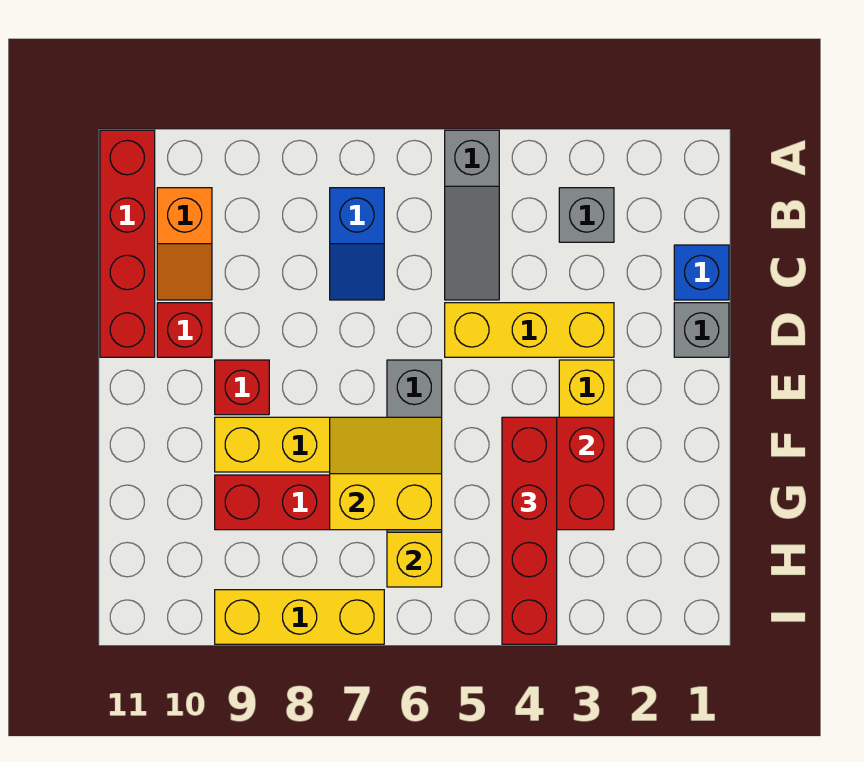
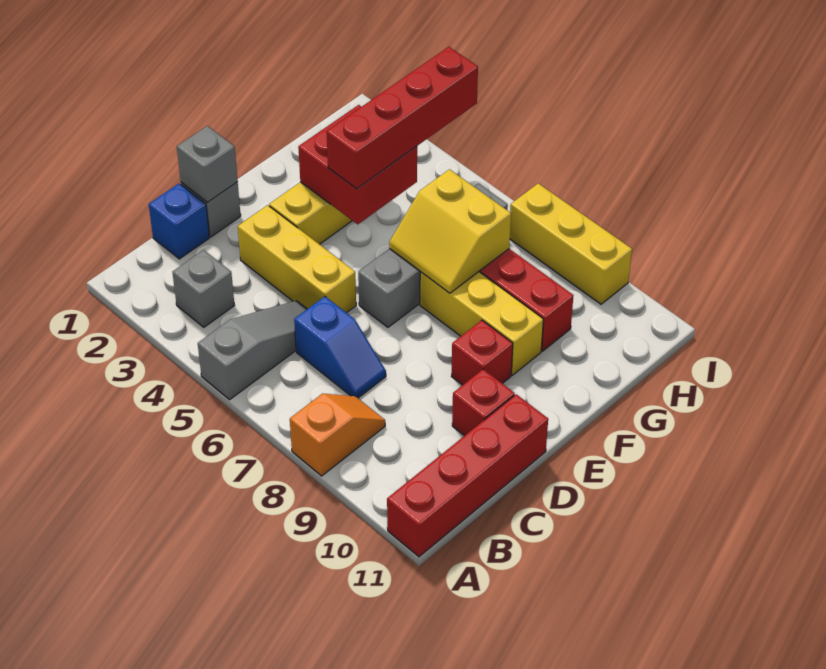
blue slope B7:C7 level 1 top B -> blue slope C6:C7 level 1 top 6
orange slope B10:C10 level 1 top B -> orange slope A8:B8 level 1 top A
none -> grey brick D1 level 2
yellow brick H6 level 2 -> none

